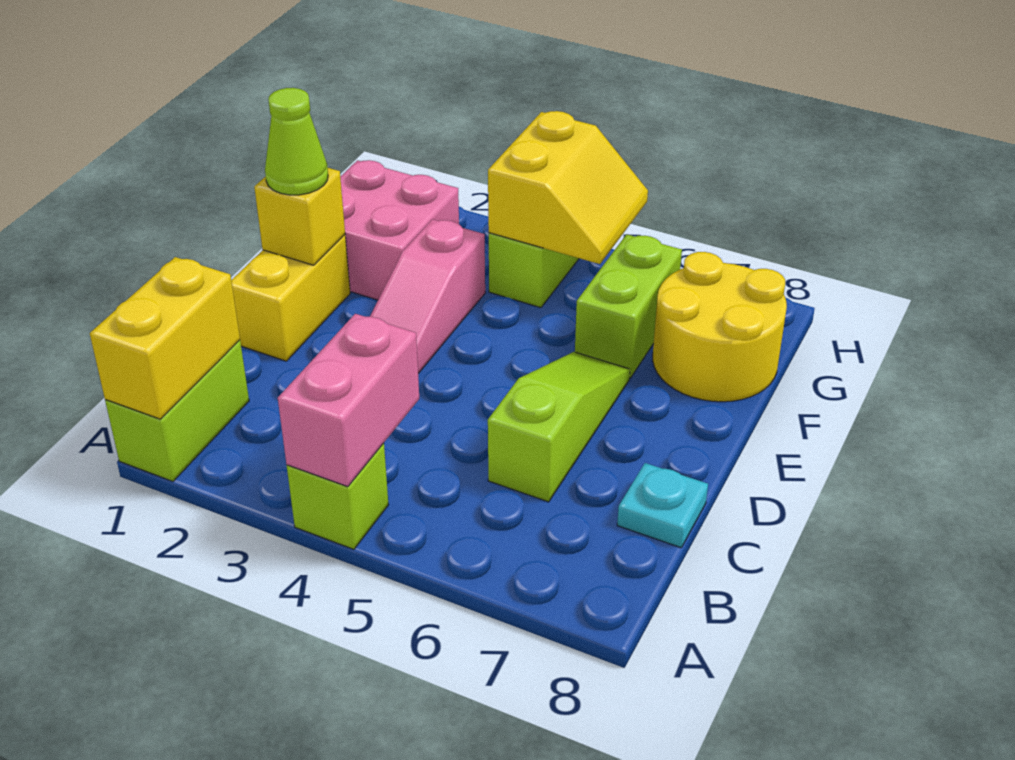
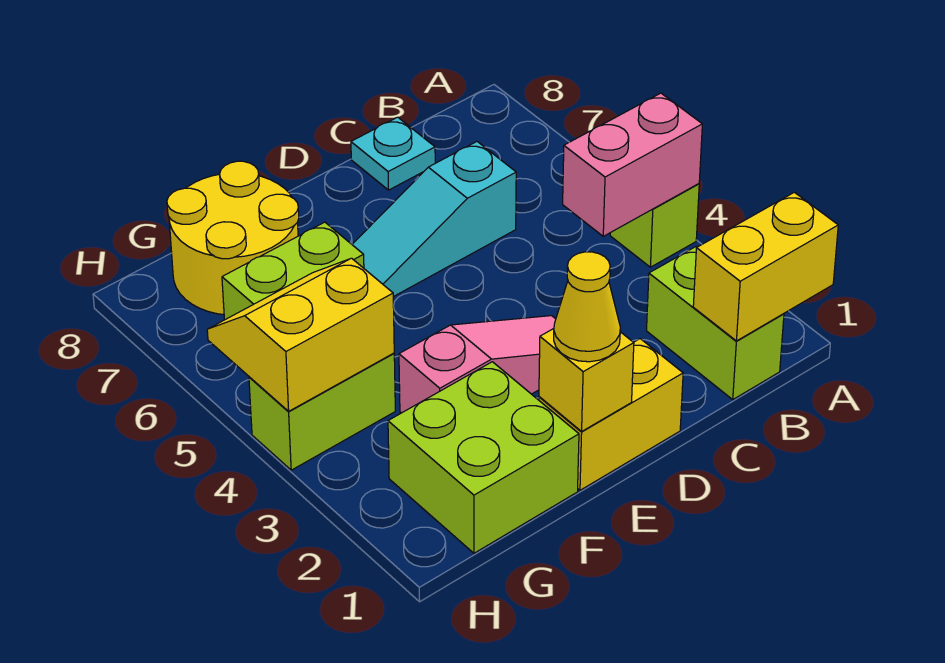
lime brick A1:B1 level 1 -> lime brick B1:B2 level 1
lime slope C6:E6 level 1 top C -> cyan slope C6:E6 level 1 top C
lime cone E1 level 3 -> yellow cone E1 level 3
pink brick F1:G2 level 1 -> lime brick F1:G2 level 1

